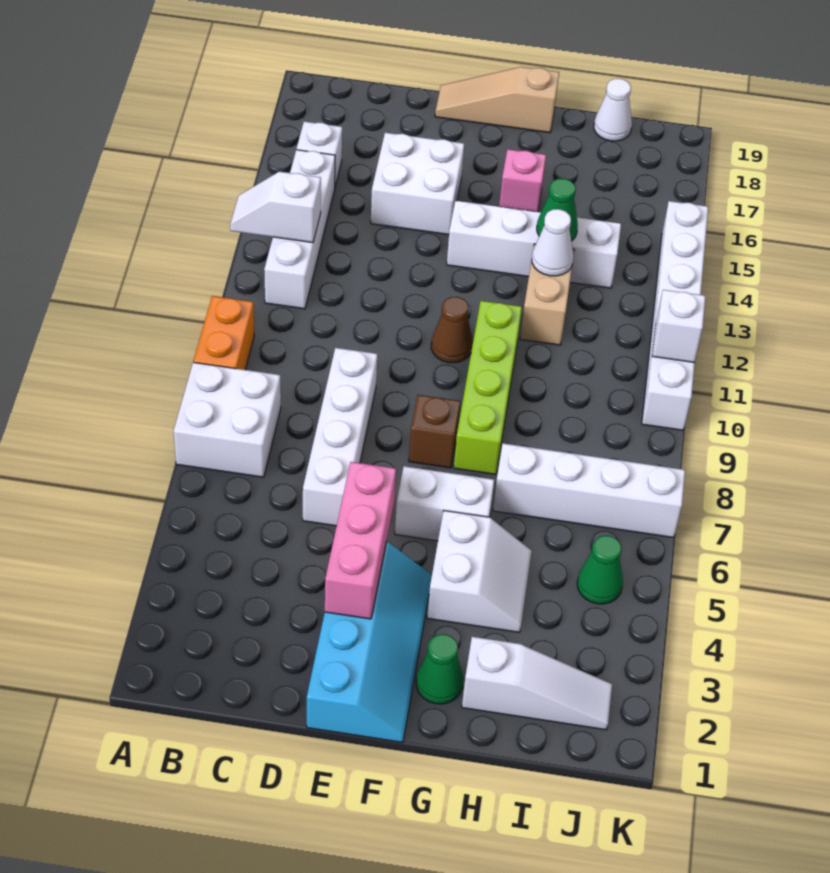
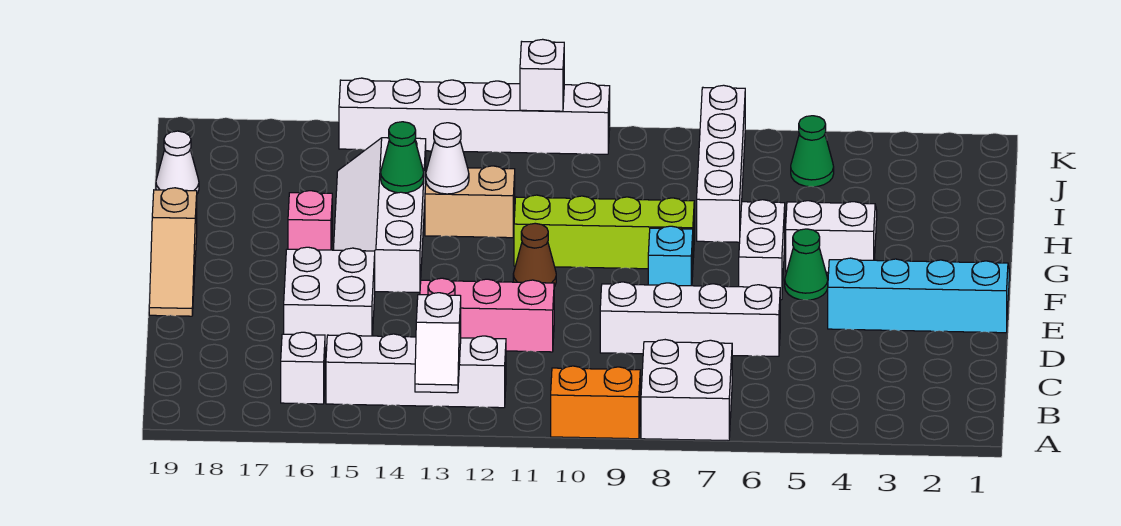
pink brick E3:E5 level 2 -> pink brick D11:D13 level 1
brown brick F8 level 1 -> cyan brick F8 level 1
green cone G2 level 1 -> green cone F5 level 1
white slope H2:J2 level 1 top H -> none

